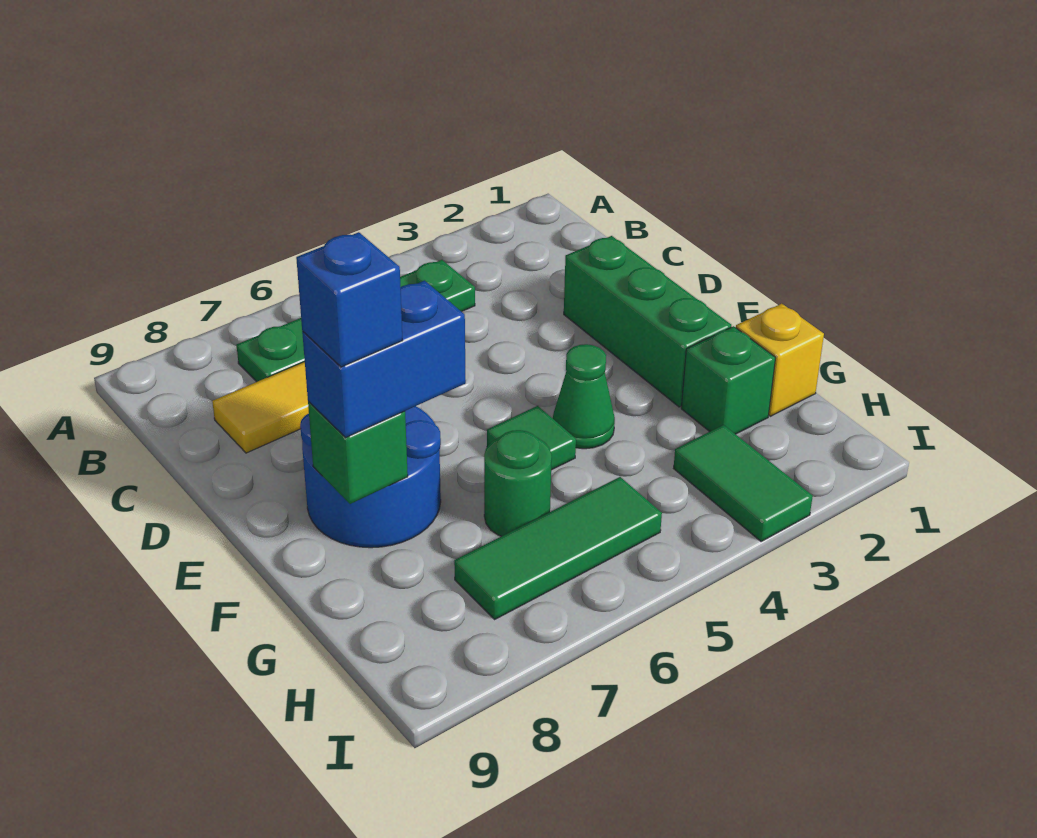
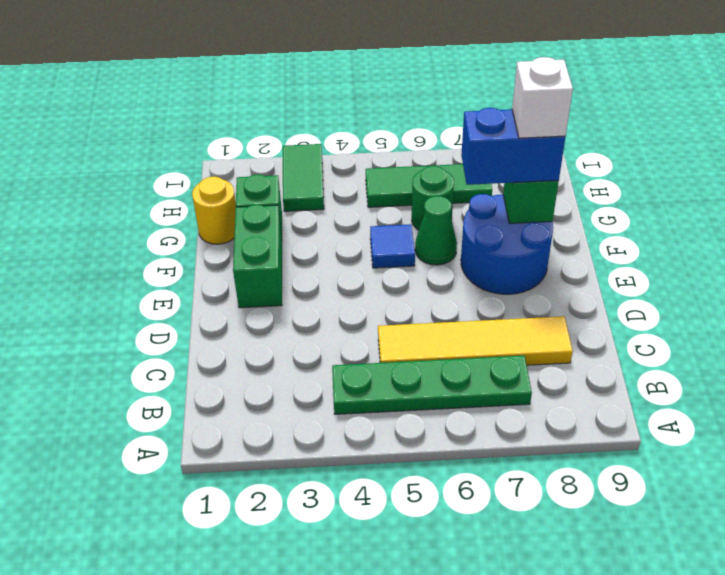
green brick D2:F2 level 1 -> green brick E2:F2 level 1
green cone F4 level 1 -> green cone F6 level 1
green tile F5 level 1 -> blue tile F5 level 1
blue brick F8 level 4 -> white brick F8 level 4
yellow brick G1 level 1 -> yellow round brick G1 level 1

